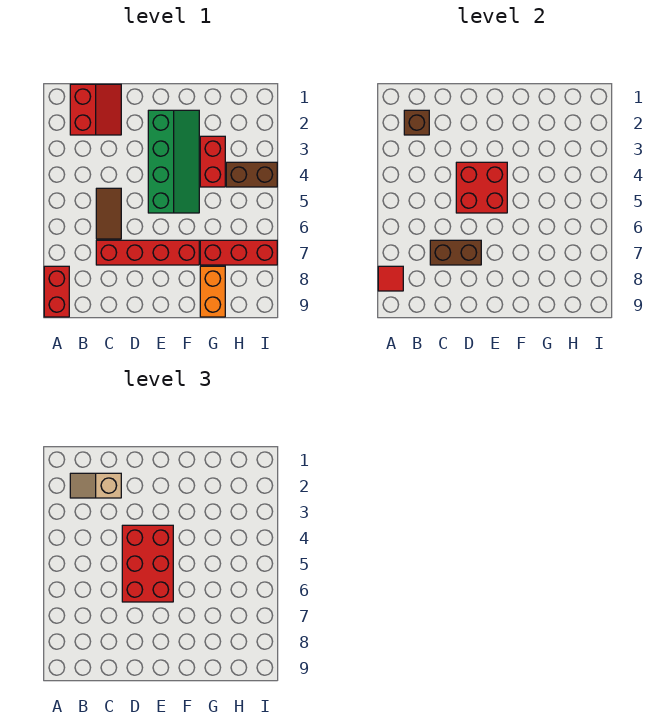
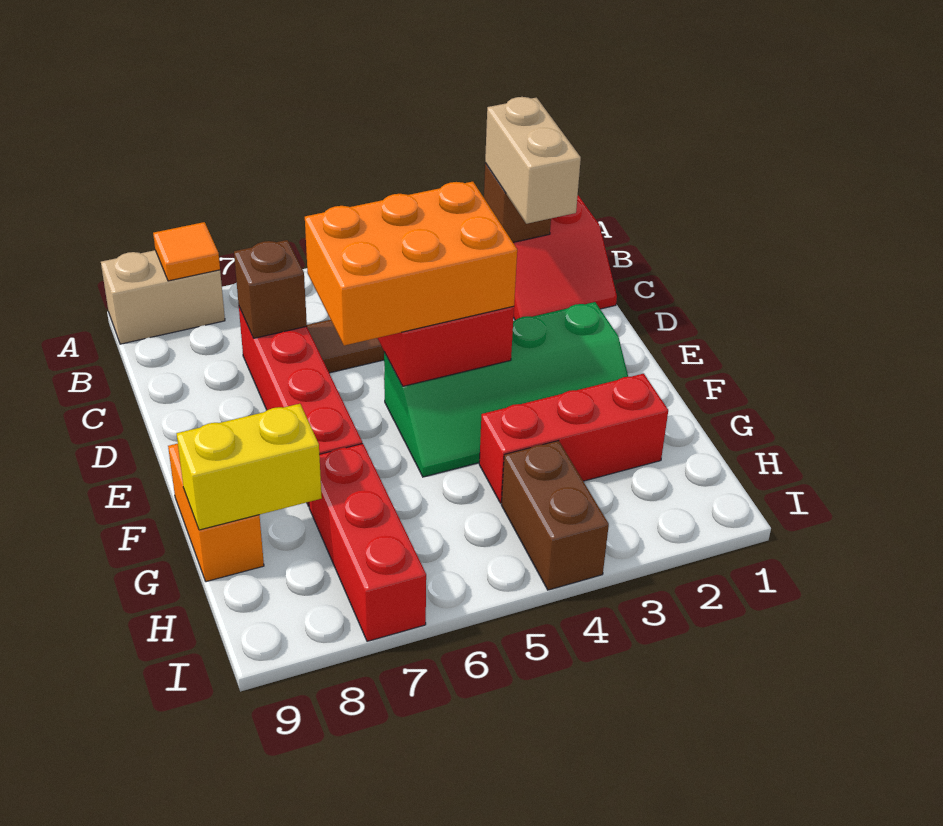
red brick A8:A9 level 1 -> tan brick A8:A9 level 1
red tile A8 level 2 -> orange tile A8 level 2
tan slope B2:C2 level 3 top C -> tan brick B2:C2 level 3
brown brick C7:D7 level 2 -> brown brick C7 level 2
red brick D4:E6 level 3 -> orange brick D4:E6 level 3
red brick G3:G4 level 1 -> red brick G2:G4 level 1
orange brick G8:G9 level 1 -> orange brick F9:G9 level 1
none -> yellow brick G8:G9 level 2

